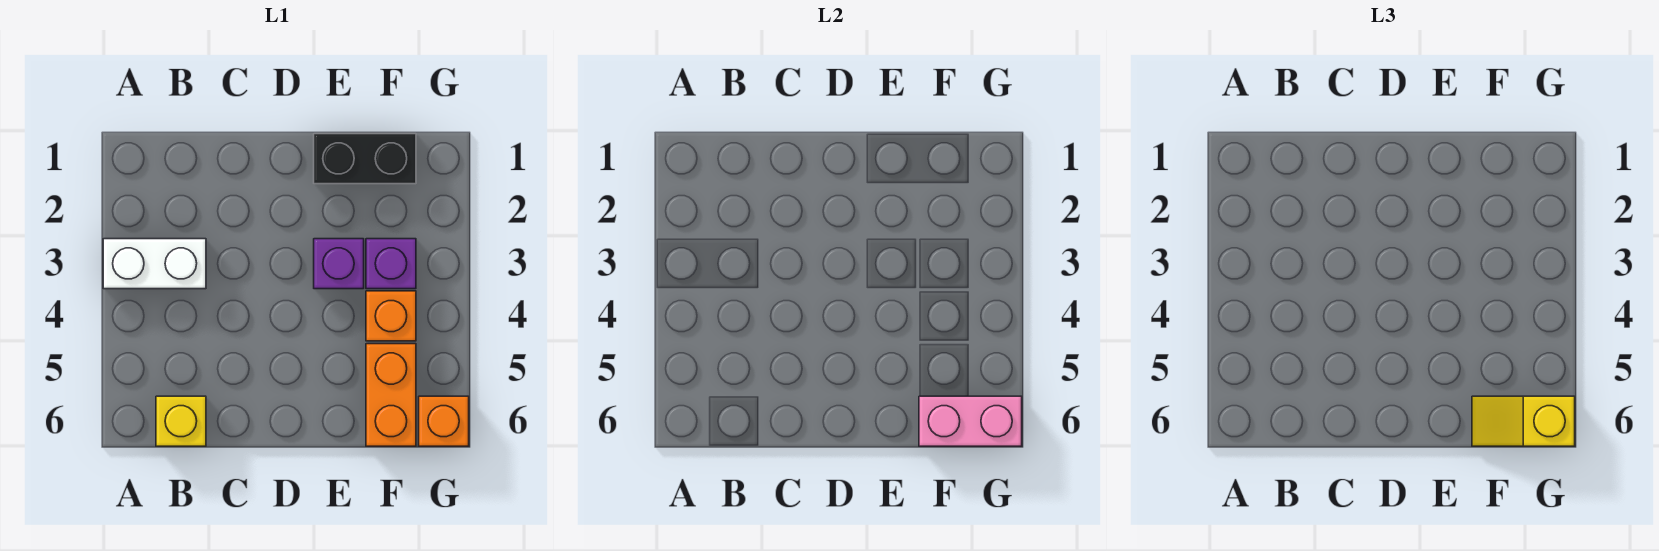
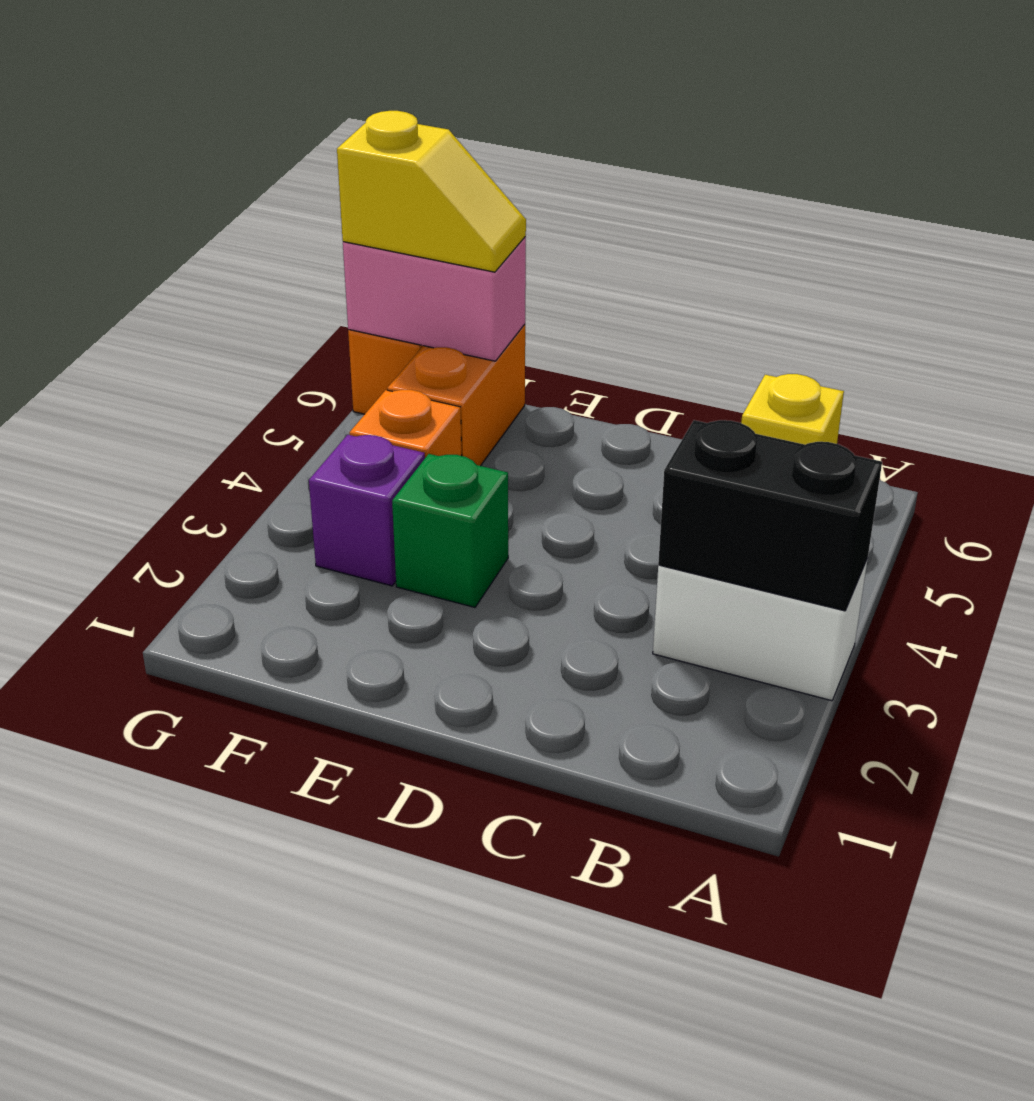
black brick E1:F1 level 1 -> black brick A3:B3 level 2
purple brick E3 level 1 -> green brick E3 level 1

